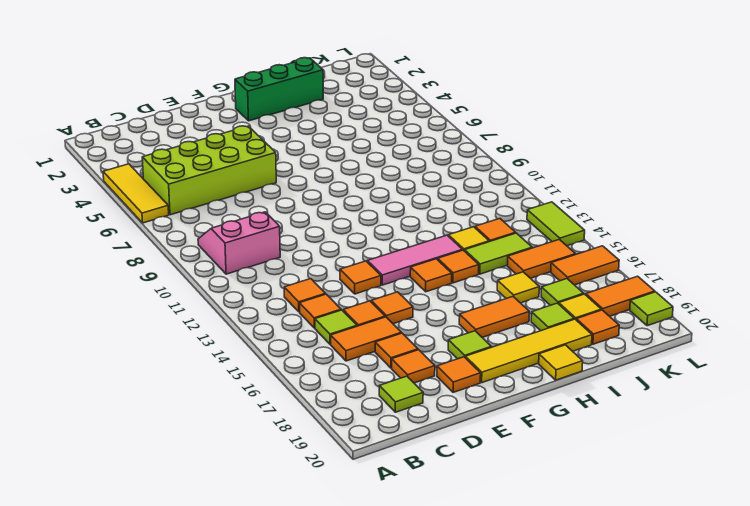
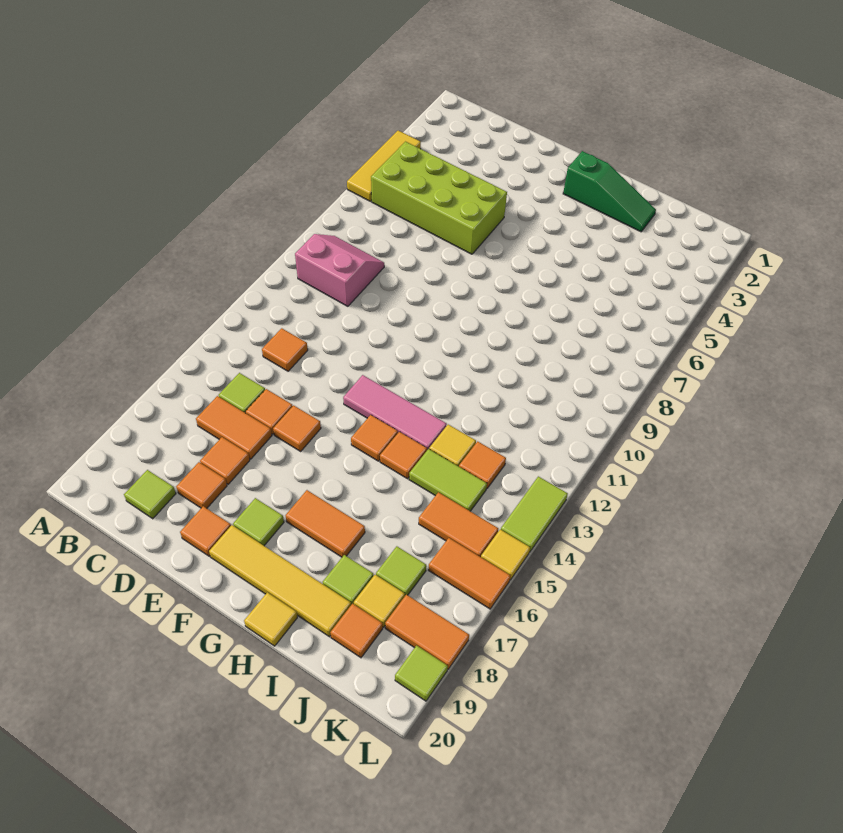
orange tile C14 level 1 -> none
orange tile E13 level 1 -> none
green brick G2:I2 level 1 -> green slope G2:I2 level 1 top G
yellow tile I16 level 1 -> yellow tile L15 level 1

